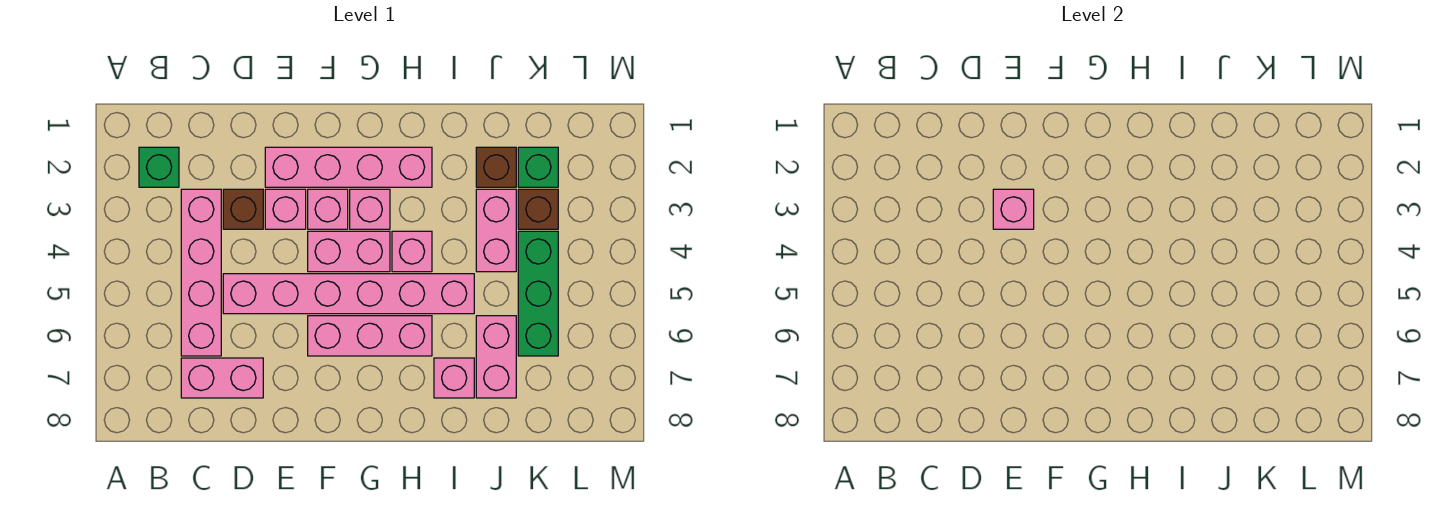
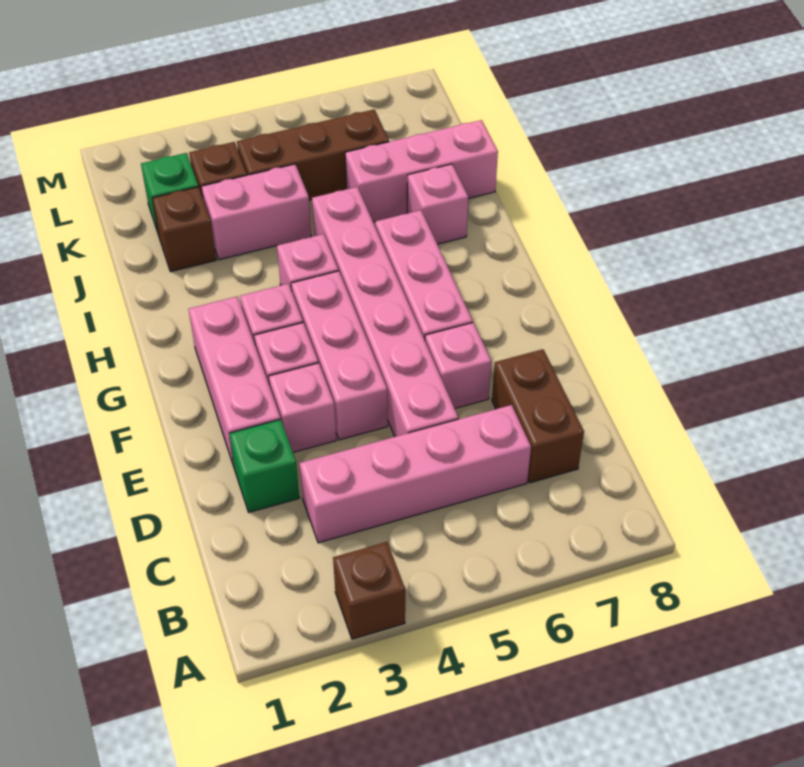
green brick B2 level 1 -> green brick D2 level 1
pink brick C7:D7 level 1 -> brown brick C7:D7 level 1
brown brick D3 level 1 -> brown brick A3 level 1
pink brick E2:H2 level 1 -> pink brick E2:G2 level 1
pink brick E3 level 2 -> pink brick E6 level 1
pink brick F4:G4 level 1 -> pink brick E4:G4 level 1
pink brick J6:J7 level 1 -> pink brick J6:J8 level 1
green brick K4:K6 level 1 -> brown brick K4:K6 level 1

